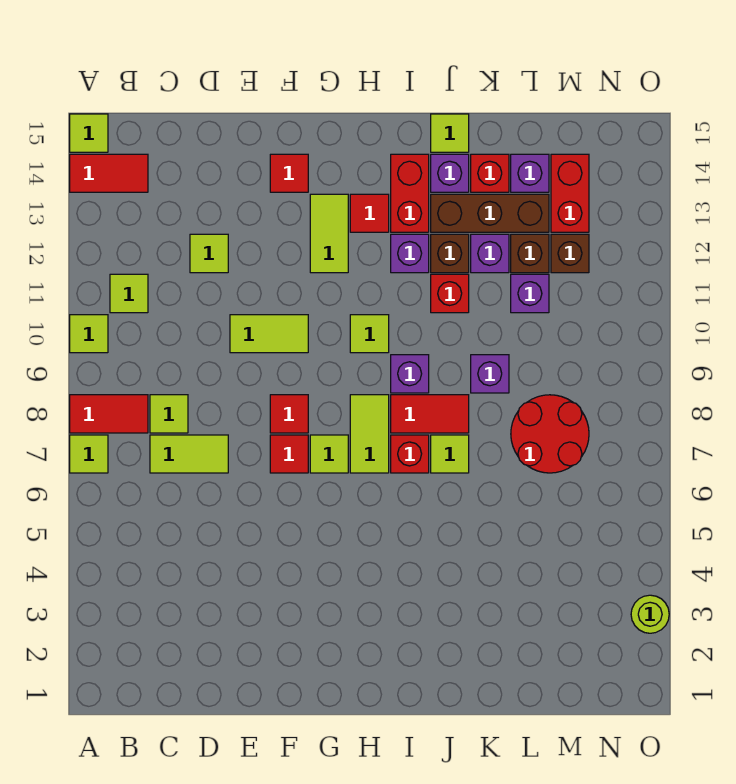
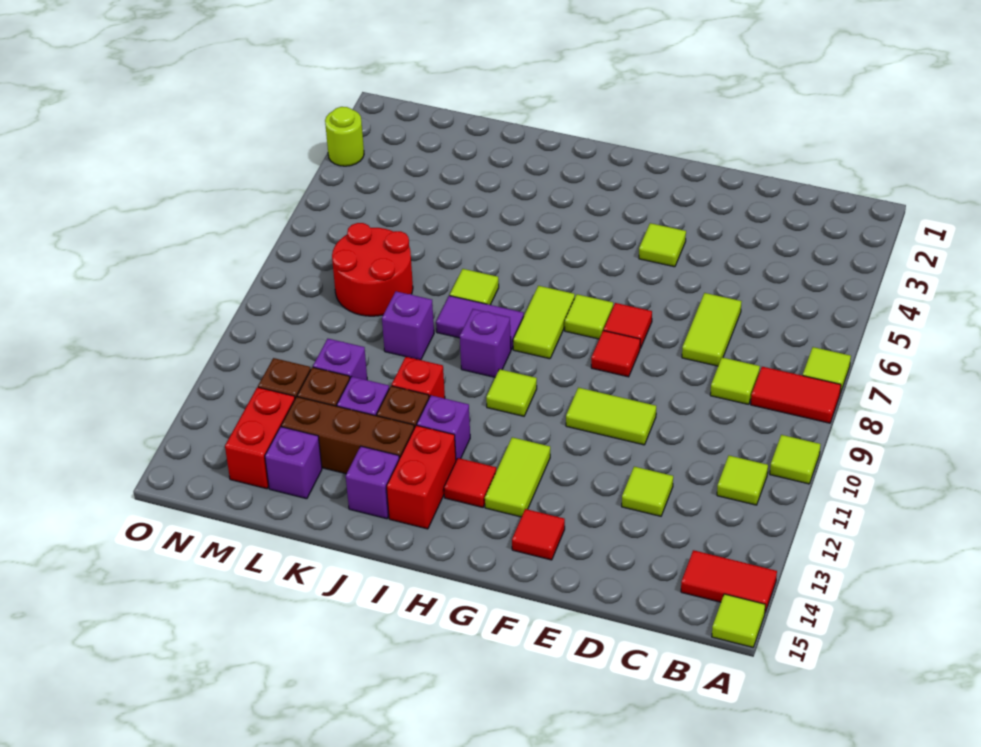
lime tile C7:D7 level 1 -> lime tile D6:D7 level 1
red brick I7 level 1 -> none
red tile I8:J8 level 1 -> purple tile I8:J8 level 1
lime tile J15 level 1 -> lime tile F4 level 1
red brick K14 level 1 -> none

